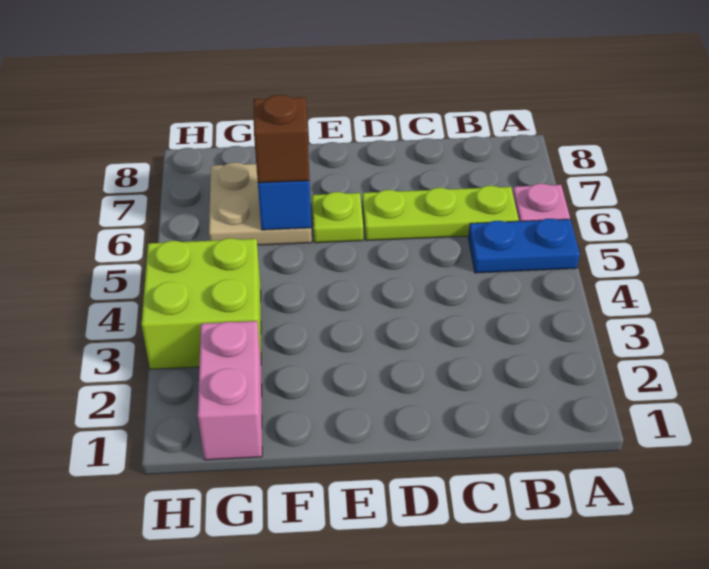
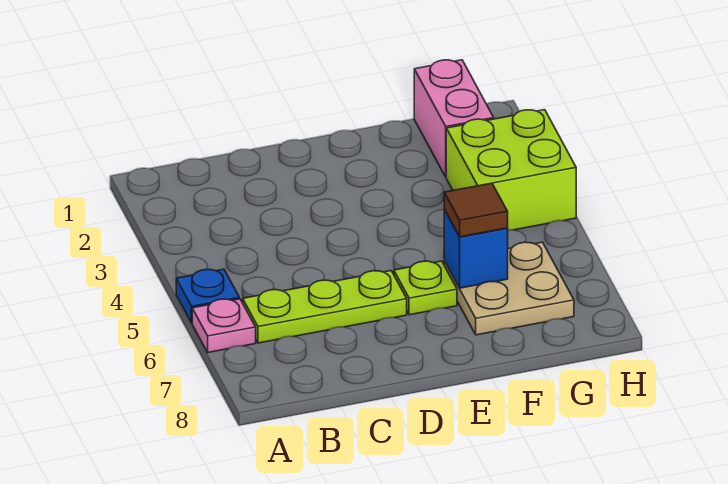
blue plate A5:B5 level 1 -> blue plate A5 level 1
brown brick F6 level 3 -> brown tile F6 level 3

